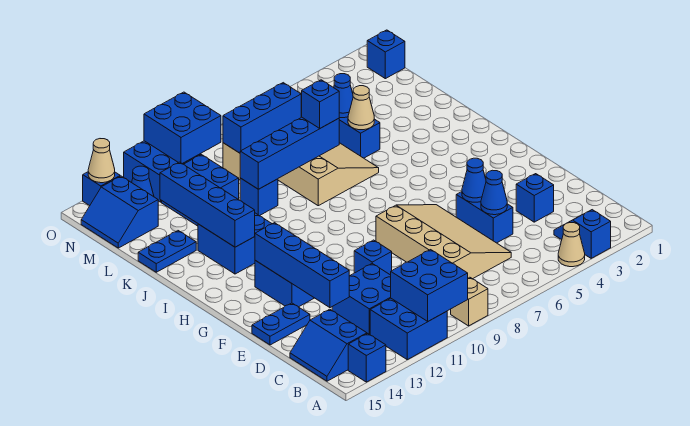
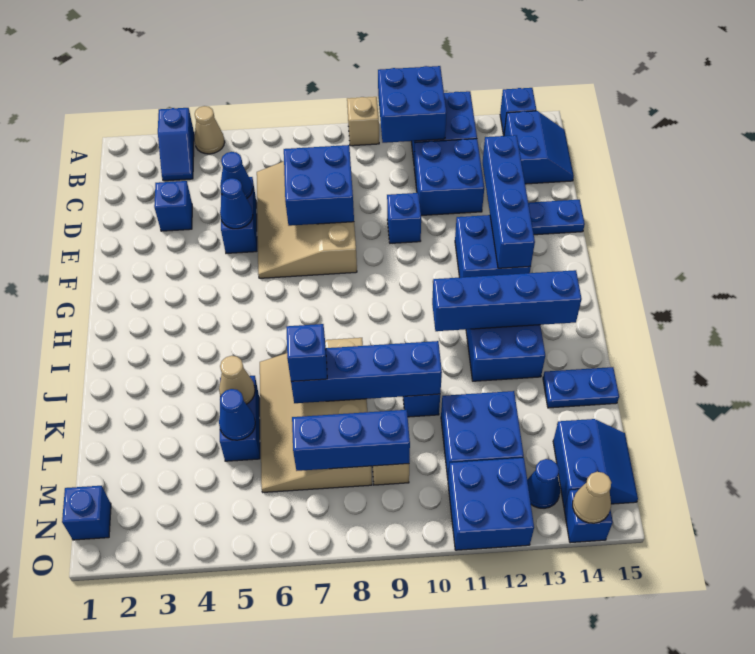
blue brick I13:L13 level 2 -> blue brick I11:I14 level 2
blue brick N10:O11 level 2 -> blue brick D7:E8 level 2

